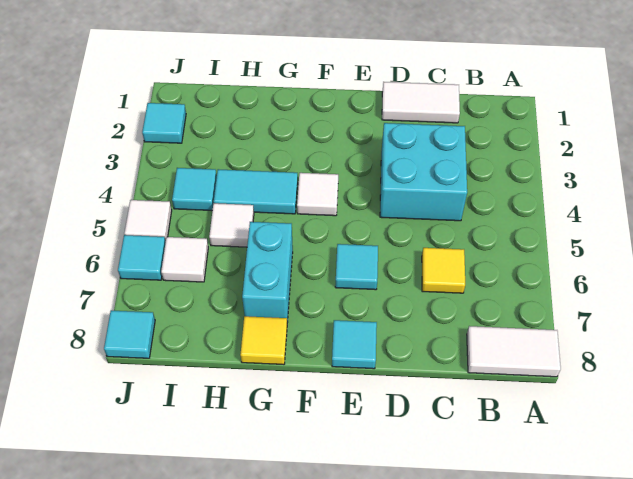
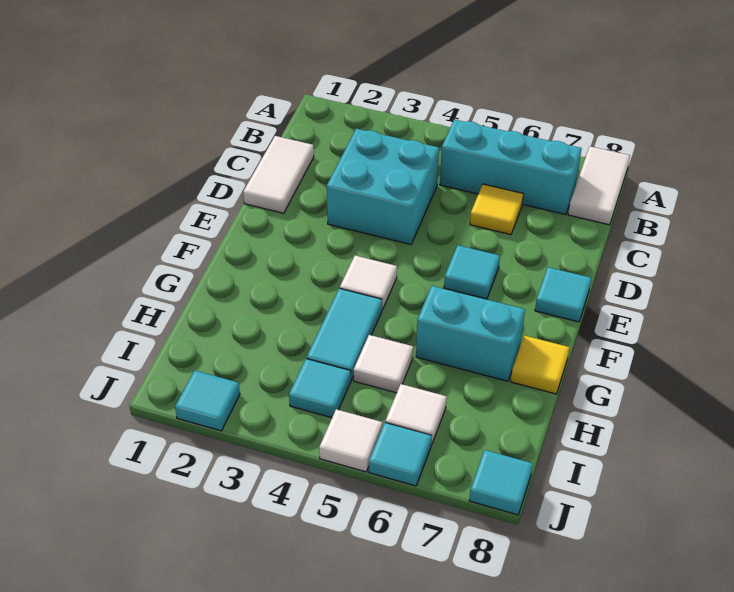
none -> cyan brick B5:B7 level 1

